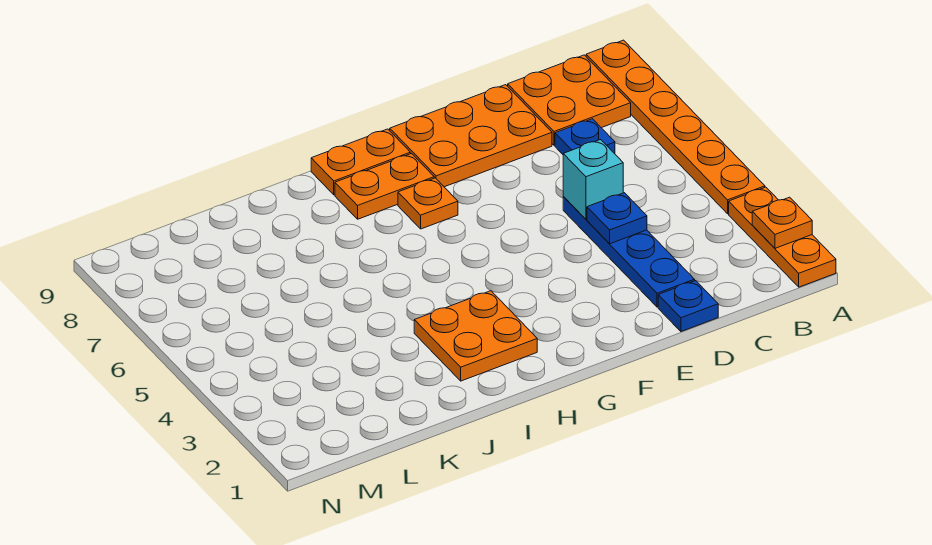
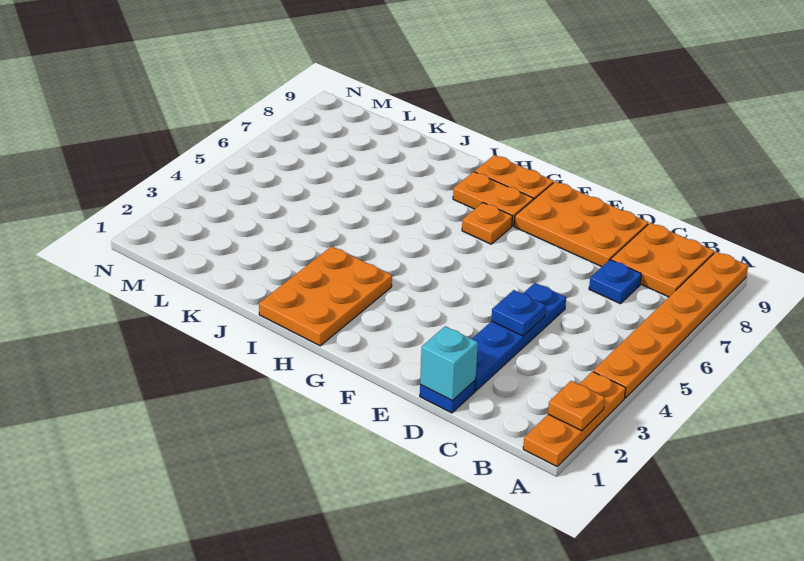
cyan brick D5 level 2 -> cyan brick D1 level 2
orange plate H2:I3 level 1 -> orange plate H1:I3 level 1

